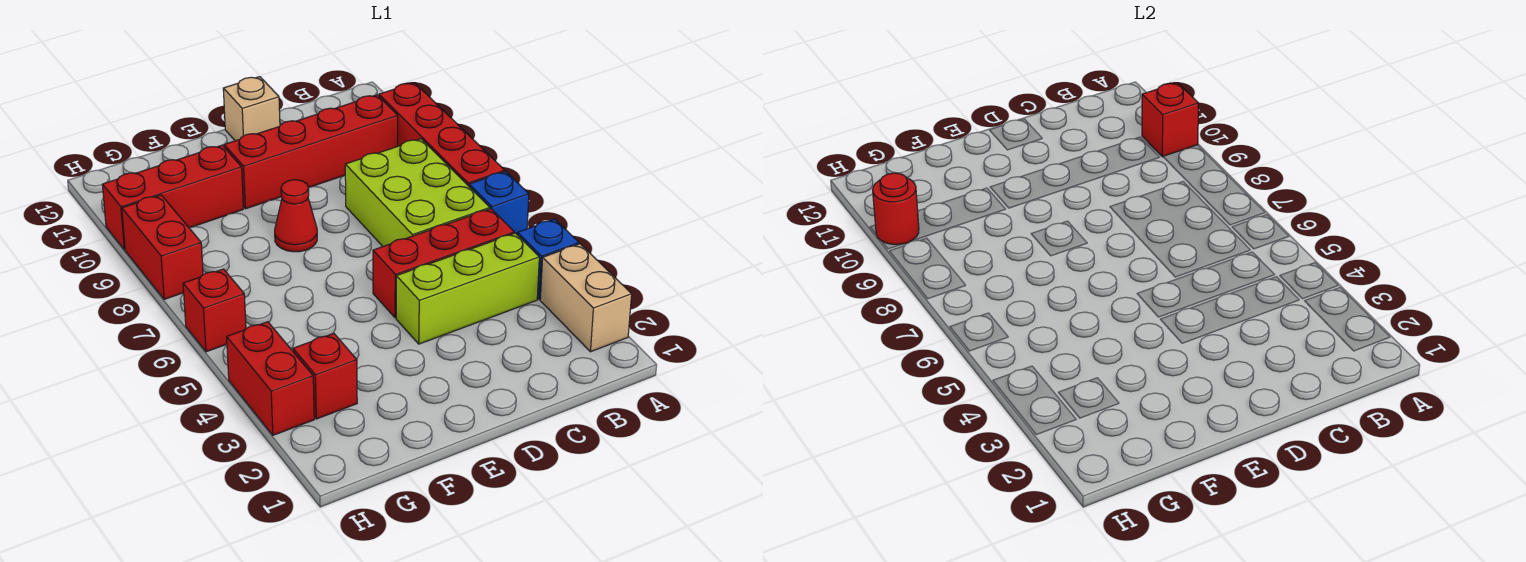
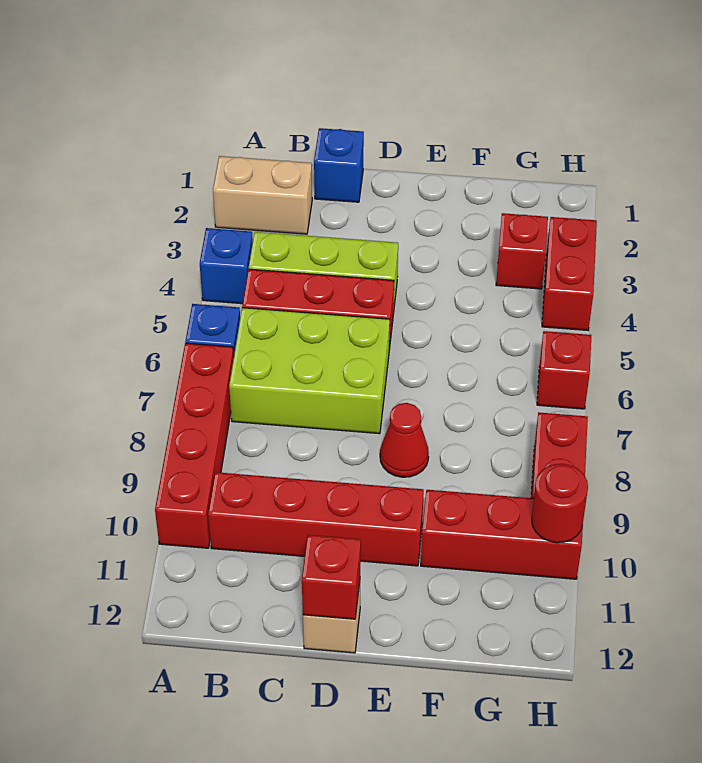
tan brick A2:A3 level 1 -> tan brick A2:B2 level 1
red brick A10 level 2 -> red brick D12 level 2
lime brick B6:C8 level 1 -> lime brick B6:D7 level 1
none -> blue brick C1 level 1

